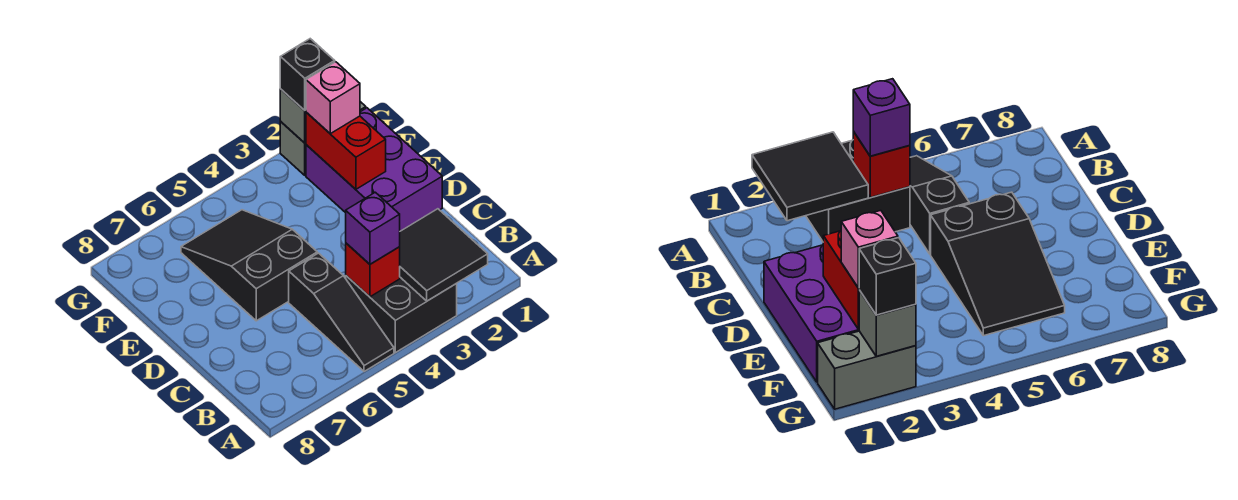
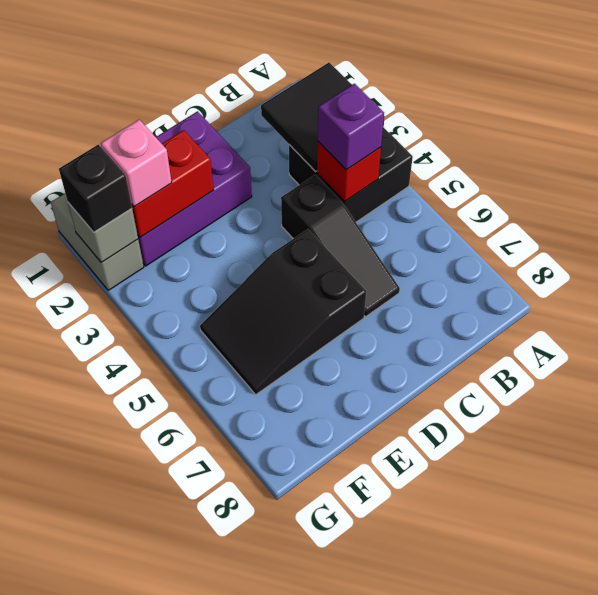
black slope A5:C5 level 1 top C -> black slope C4:C6 level 1 top 4

